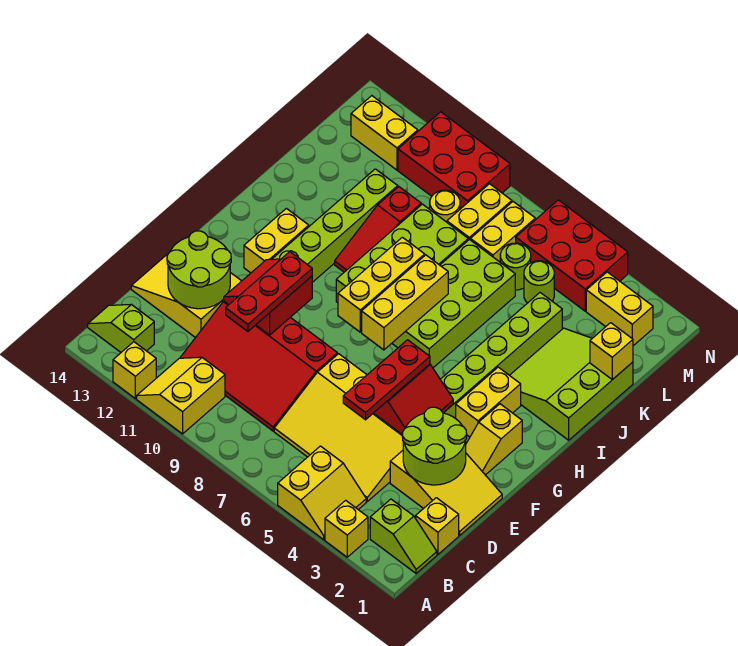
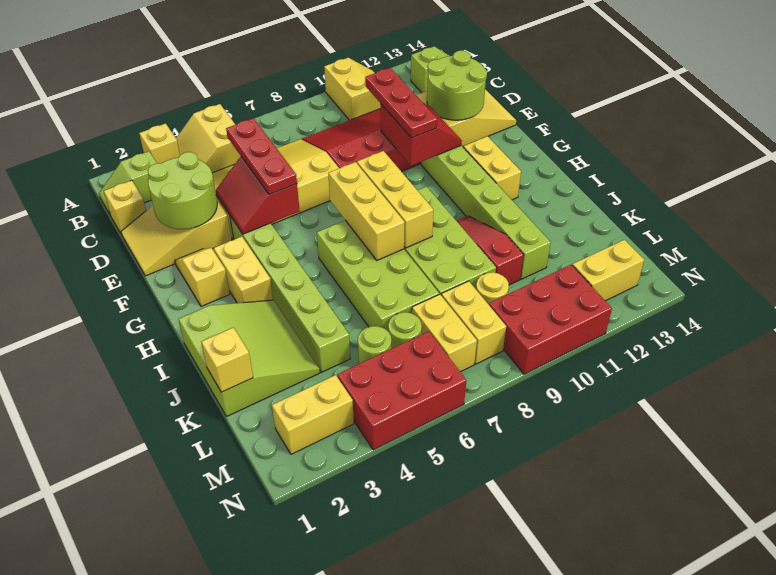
yellow brick A12 level 1 -> none

